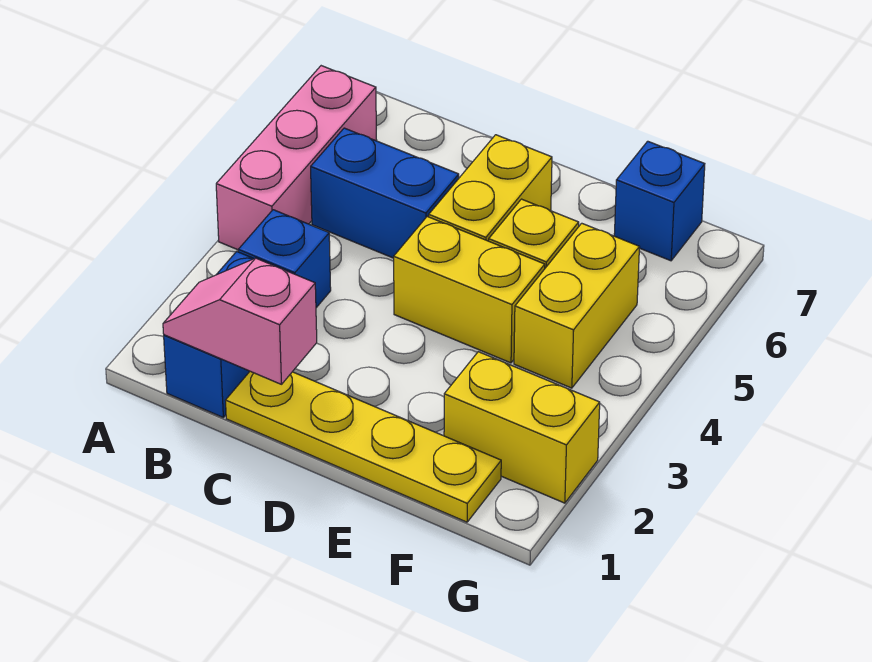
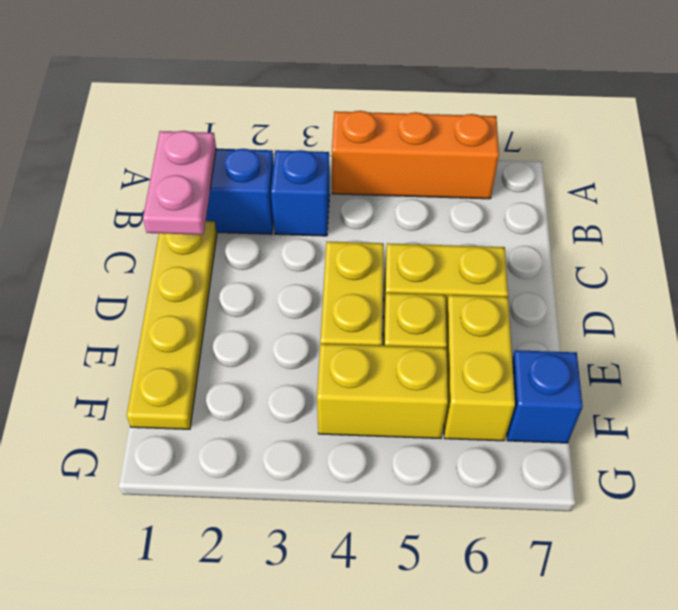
pink brick A4:A6 level 1 -> orange brick A4:A6 level 1
pink slope B1:C1 level 2 top C -> pink plate B1:C1 level 2
blue brick B5:C5 level 1 -> none
yellow brick F2:G2 level 1 -> yellow brick E6:F6 level 1

